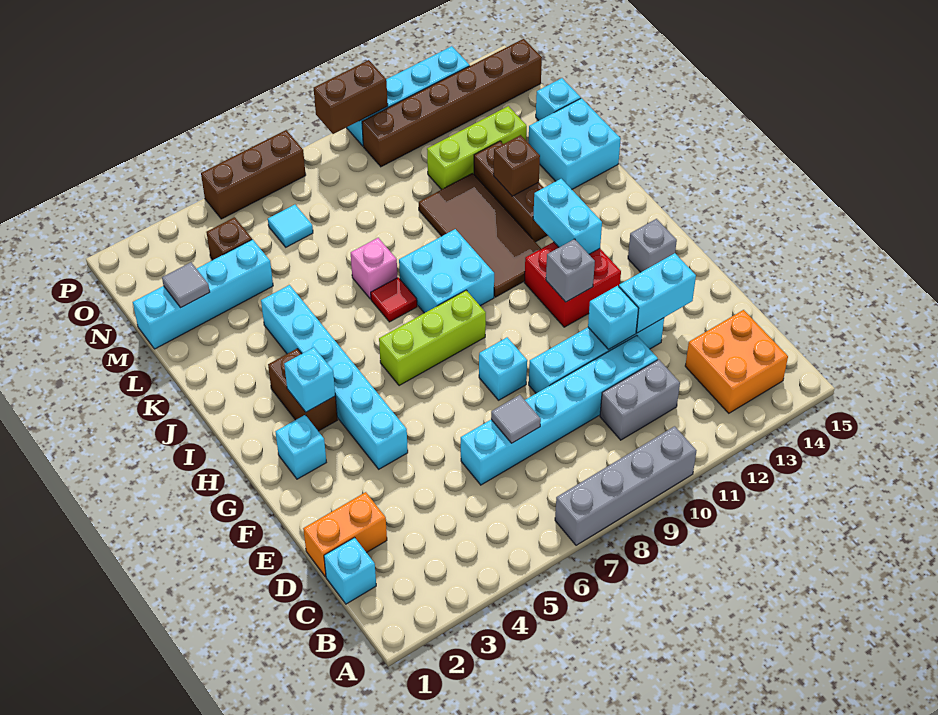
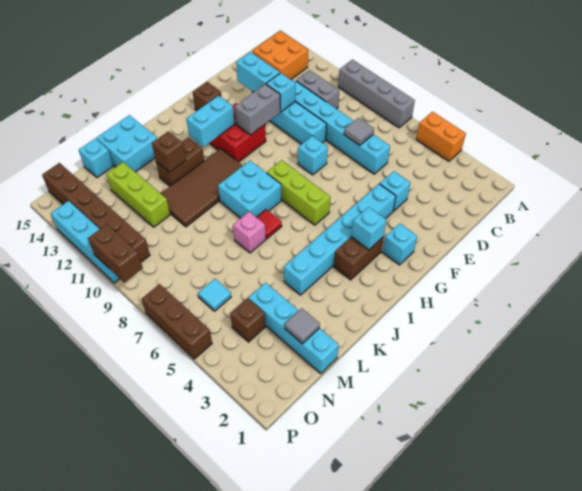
cyan brick C1 level 1 -> cyan brick E4 level 1
orange brick D1:D2 level 1 -> orange brick A4:A5 level 1
grey brick G11 level 2 -> grey brick F11:G11 level 2
grey brick G14 level 1 -> brown brick G14 level 1
brown brick J12:L12 level 1 -> brown brick J12:K12 level 1

